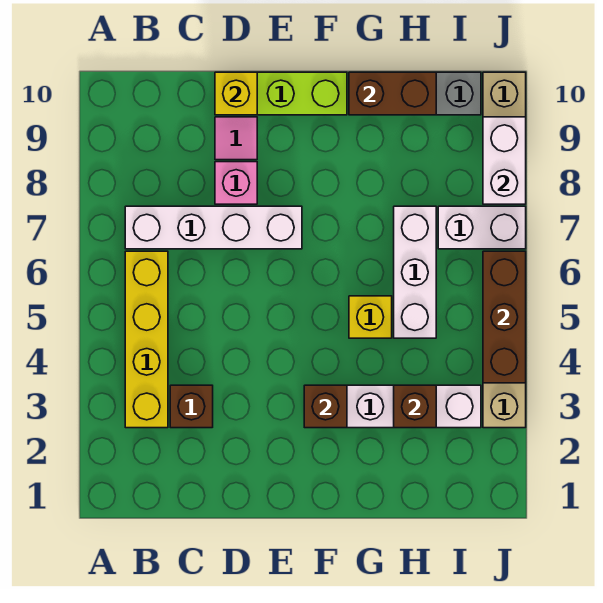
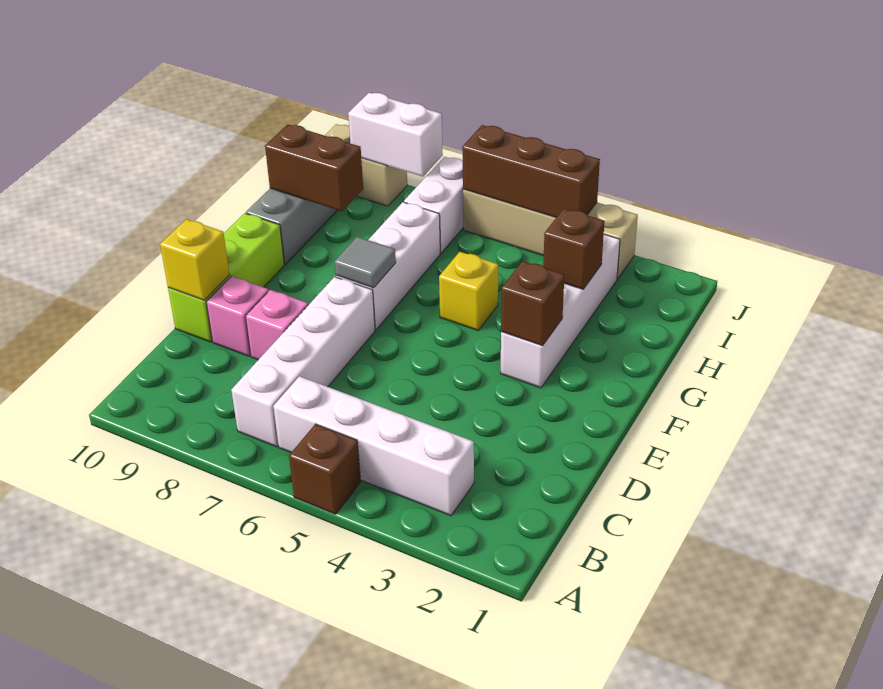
yellow brick B3:B6 level 1 -> white brick B3:B6 level 1
brown brick C3 level 1 -> brown brick A5 level 1
pink tile D9 level 1 -> pink brick D9 level 1
none -> grey tile F7 level 2
brown brick G10:H10 level 2 -> brown brick H9:H10 level 2
white brick H5:H7 level 1 -> white brick F7:H7 level 1

